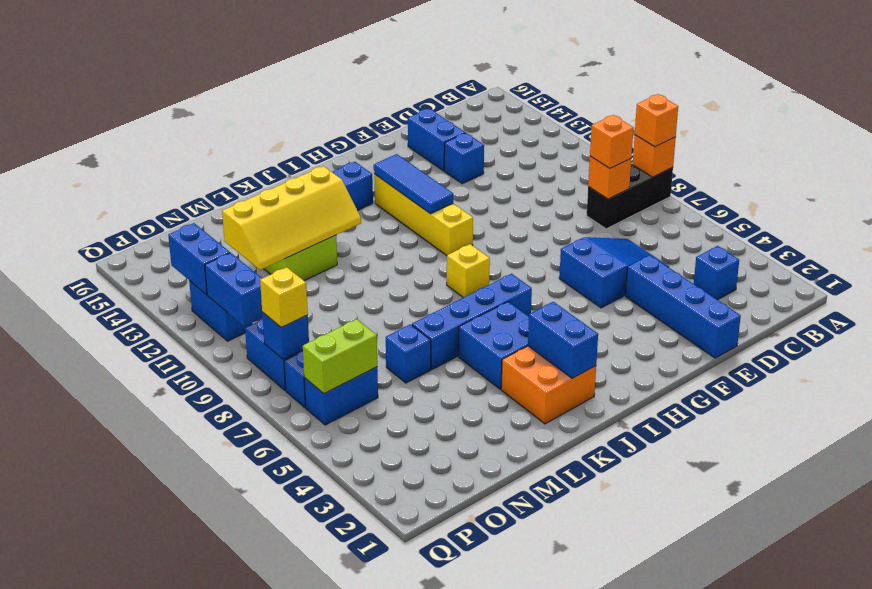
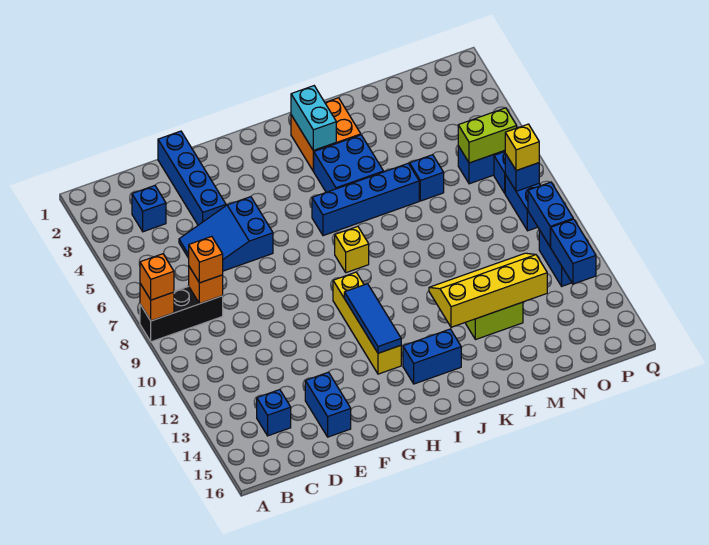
blue brick E13 level 1 -> blue brick C14 level 1
blue brick J2:J3 level 2 -> cyan brick J2:J3 level 2

